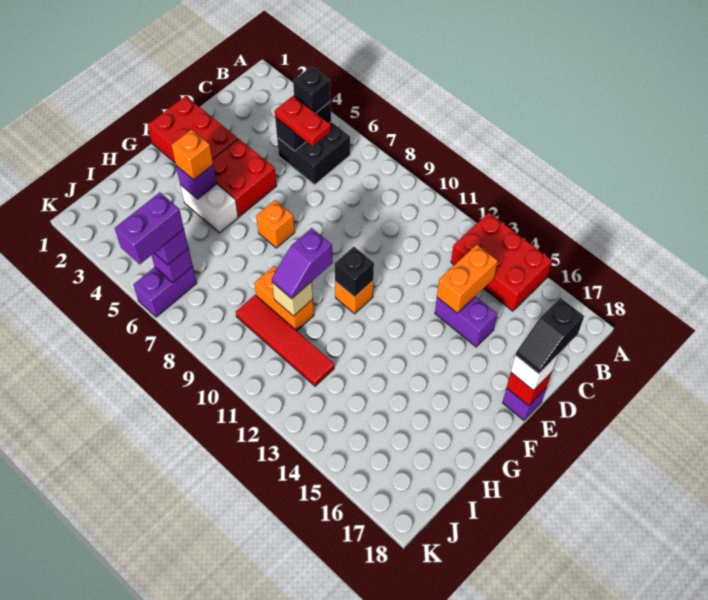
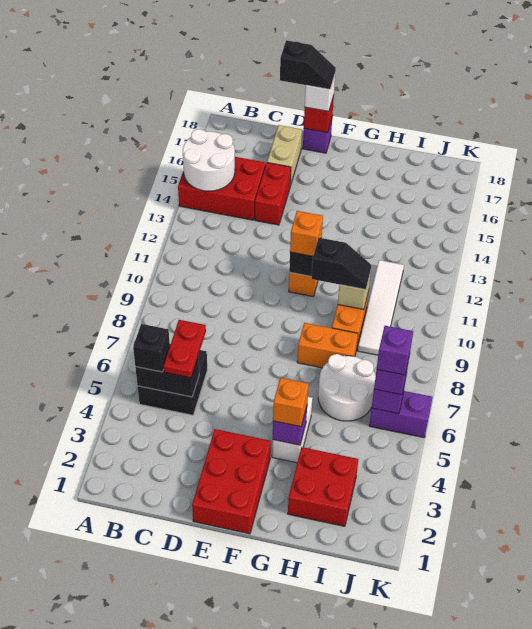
red brick A13:B15 level 1 -> red brick A14:C15 level 1
none -> white round brick A14:B15 level 2
orange brick C14:D14 level 2 -> orange brick G8:H8 level 1
purple brick D14:D15 level 1 -> red brick D14:D15 level 1
none -> tan brick D16:D17 level 1
red brick E4:F5 level 1 -> red brick H2:I3 level 1
orange brick F7 level 1 -> orange brick F11 level 3
purple slope G10:H10 level 3 top G -> black slope G10:H10 level 3 top G
none -> white round brick H6:I7 level 1
red tile I9:I12 level 1 -> white tile I9:I12 level 1
purple brick J6:K6 level 4 -> purple brick J6 level 4

